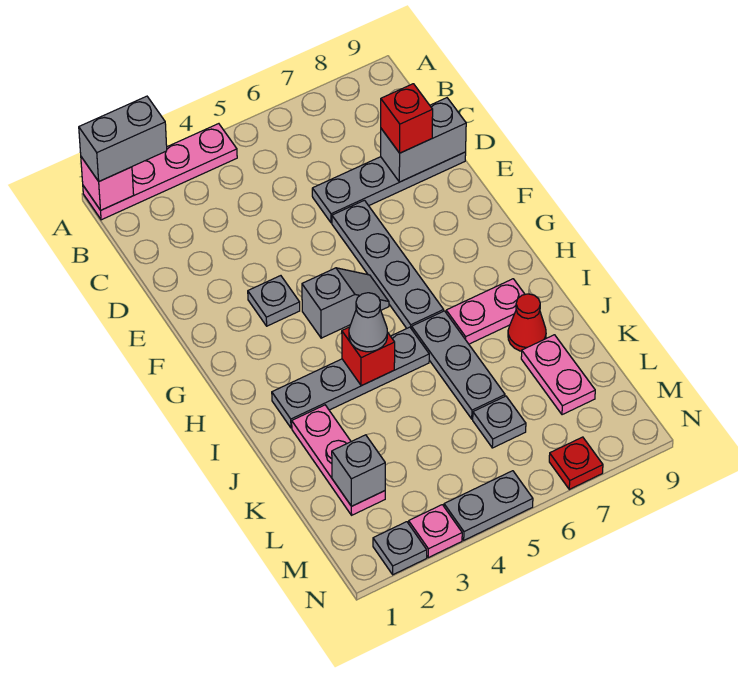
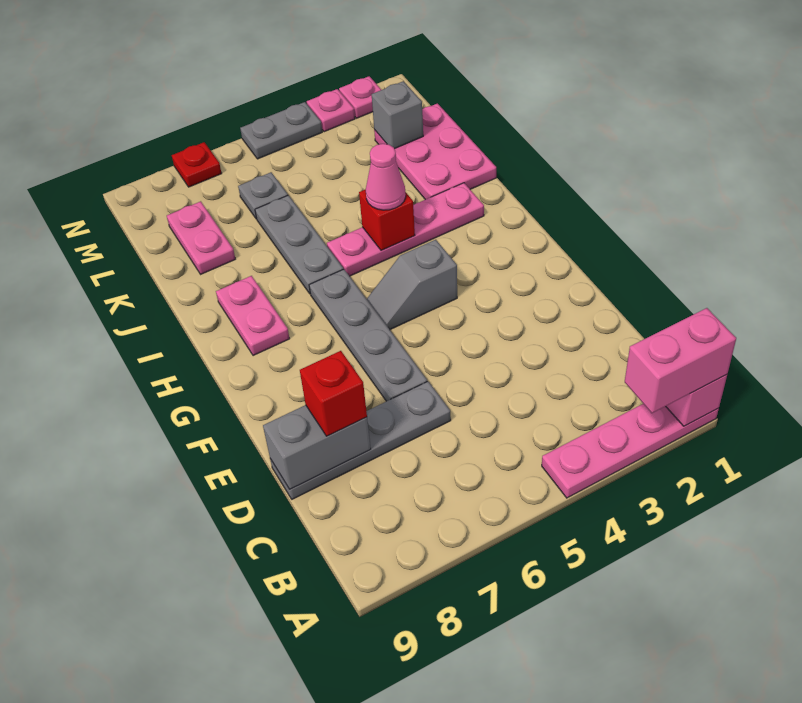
grey brick A1:A2 level 3 -> pink brick A1:A2 level 3
grey plate F3 level 1 -> none
grey plate I2:I5 level 1 -> pink plate I2:I5 level 1
grey cone I4 level 3 -> pink cone I4 level 3
pink plate I7:I8 level 1 -> pink plate H8:I8 level 1
pink plate J2:L2 level 1 -> pink plate J1:L2 level 1
red cone J8 level 1 -> none
grey plate N2 level 1 -> pink plate N2 level 1

